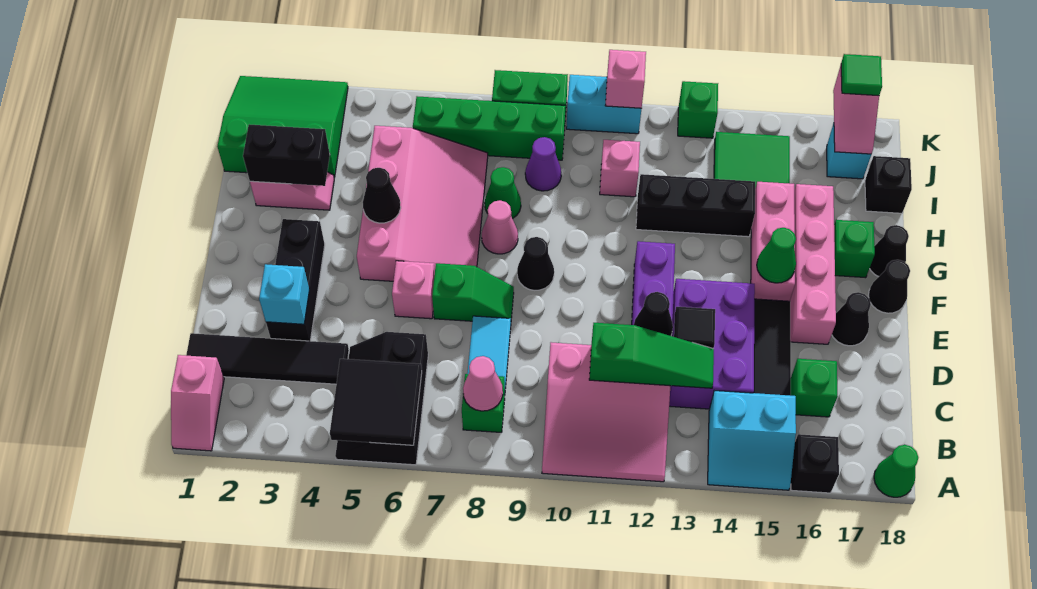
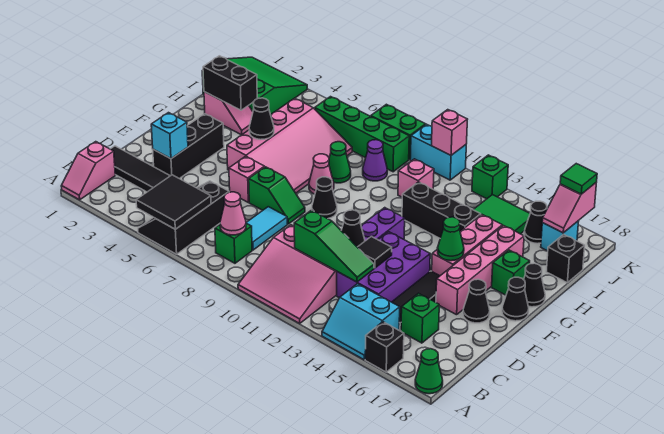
none -> black cone J16 level 1

